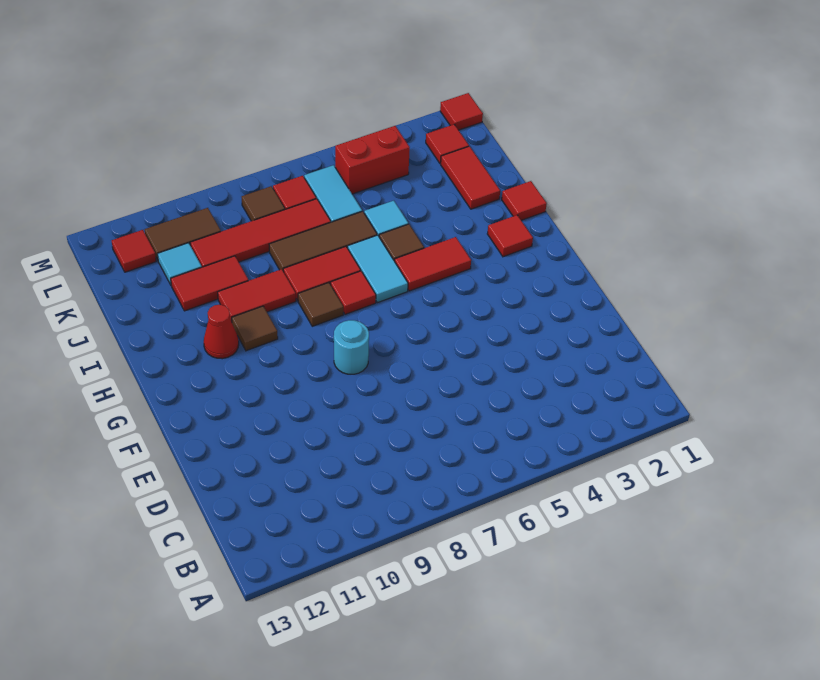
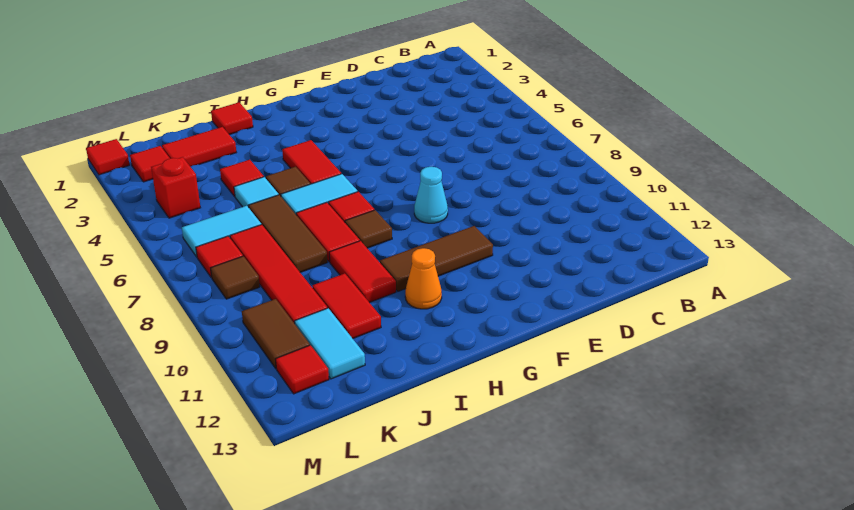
cyan round brick F8 level 1 -> cyan cone F8 level 1
red tile H2 level 1 -> red tile J4 level 1
brown tile H10 level 1 -> brown tile F10:H10 level 1
red cone H11 level 1 -> orange cone H11 level 1
cyan tile K11 level 1 -> cyan tile K11:K12 level 1
red brick L4:L5 level 1 -> red brick L4 level 1

